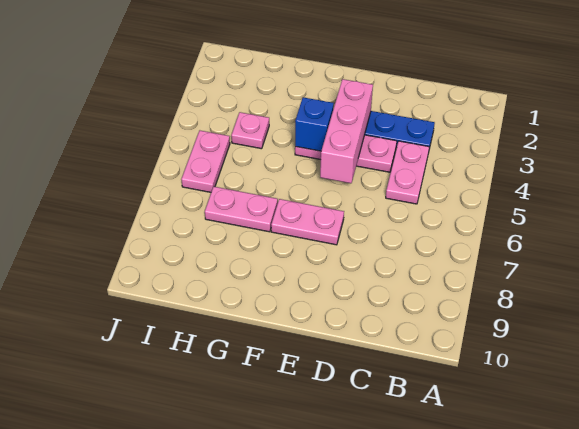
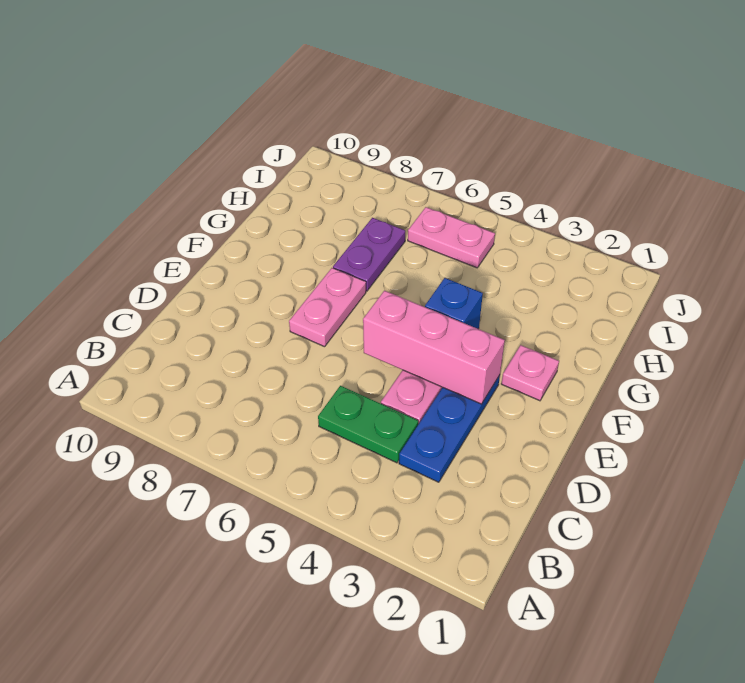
pink plate C4:C5 level 1 -> green plate C4:C5 level 1
pink plate G7:H7 level 1 -> purple plate G7:H7 level 1
pink plate H4 level 1 -> pink plate F2 level 1

